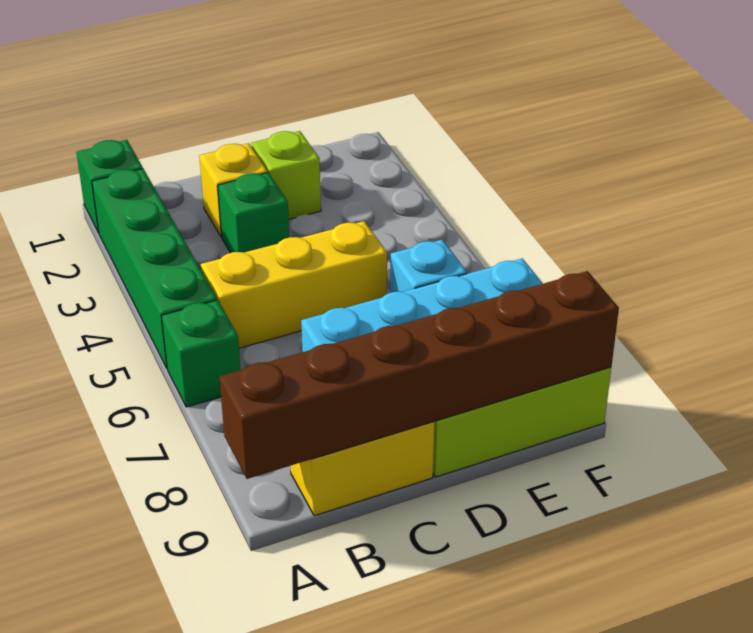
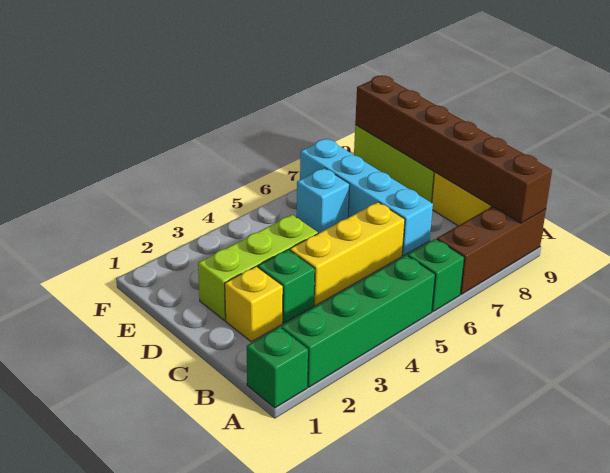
none -> brown brick A7:A9 level 1
yellow brick B5:D5 level 1 -> yellow brick C4:C6 level 1
lime brick D2 level 1 -> lime brick D2:D4 level 1

